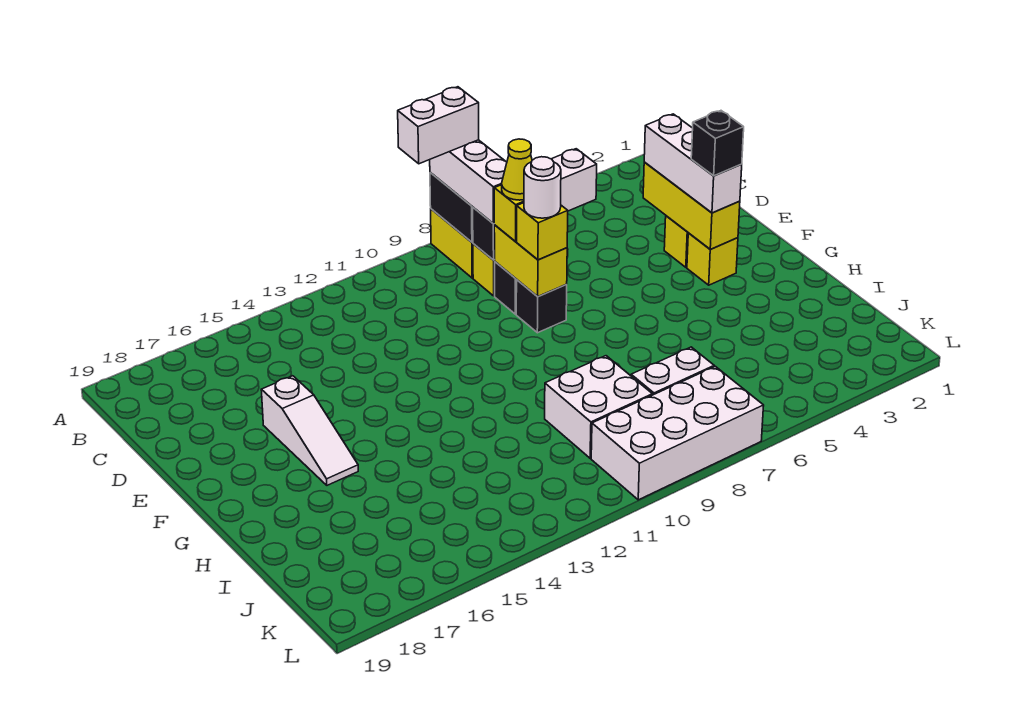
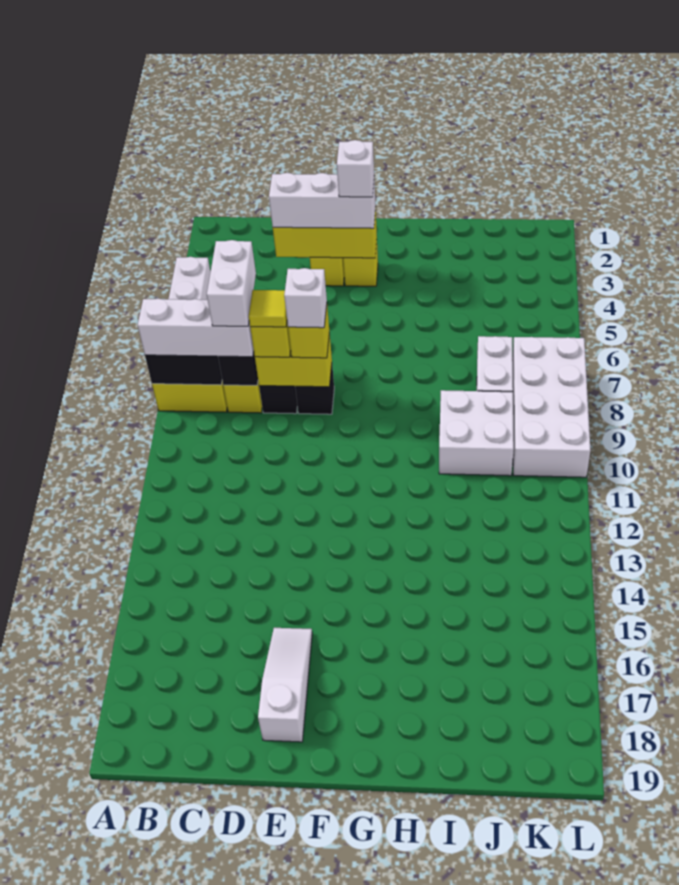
white brick A8:A9 level 4 -> white brick C7:C8 level 4
yellow cone D8 level 4 -> yellow tile D8 level 4
white round brick E8 level 4 -> white brick E8 level 4
white slope E16:G16 level 1 top E -> white slope E16:E18 level 1 top 18
black brick F3 level 4 -> white brick F3 level 4

